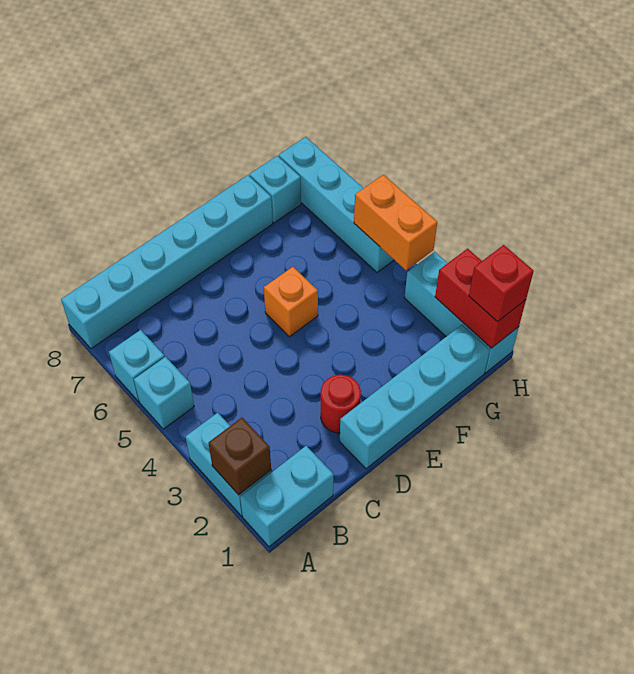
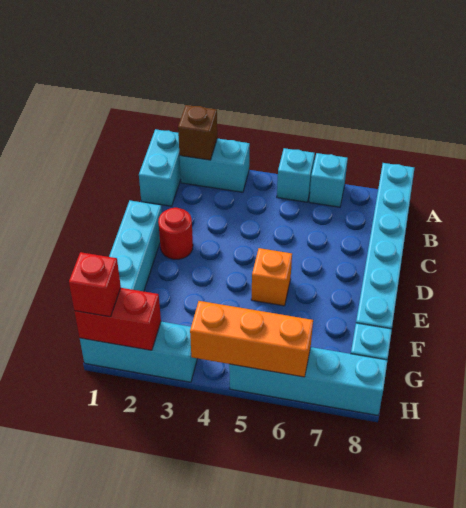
orange brick H4:H5 level 2 -> orange brick H4:H6 level 2

